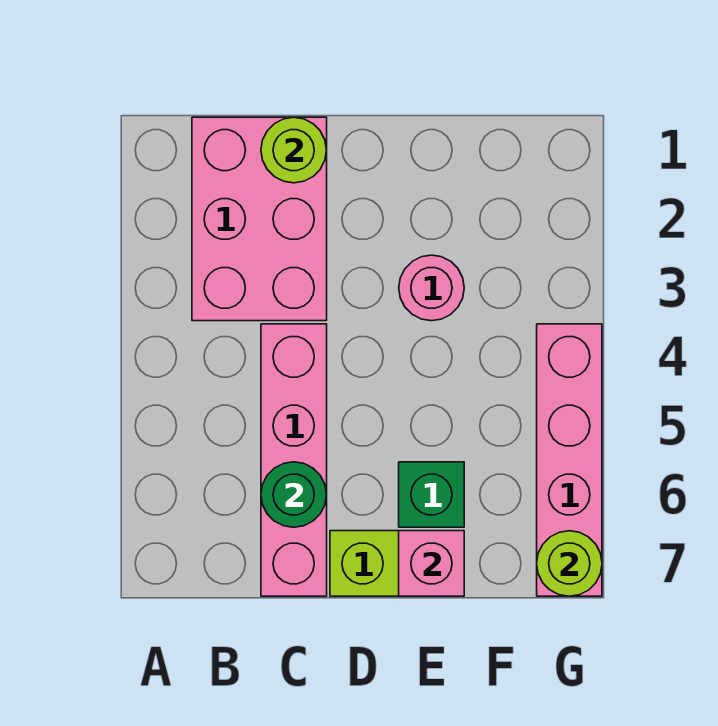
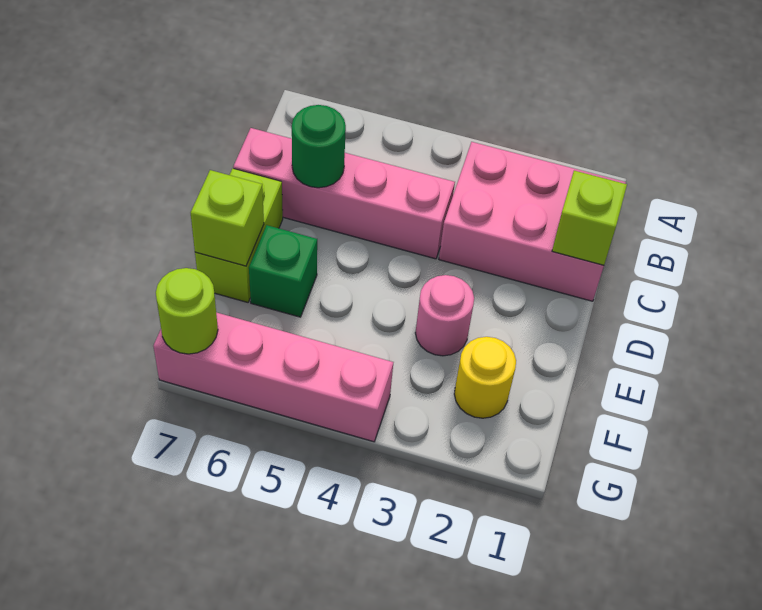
lime round brick C1 level 2 -> lime brick C1 level 2
pink brick E7 level 2 -> lime brick E7 level 2
none -> yellow round brick F2 level 1

